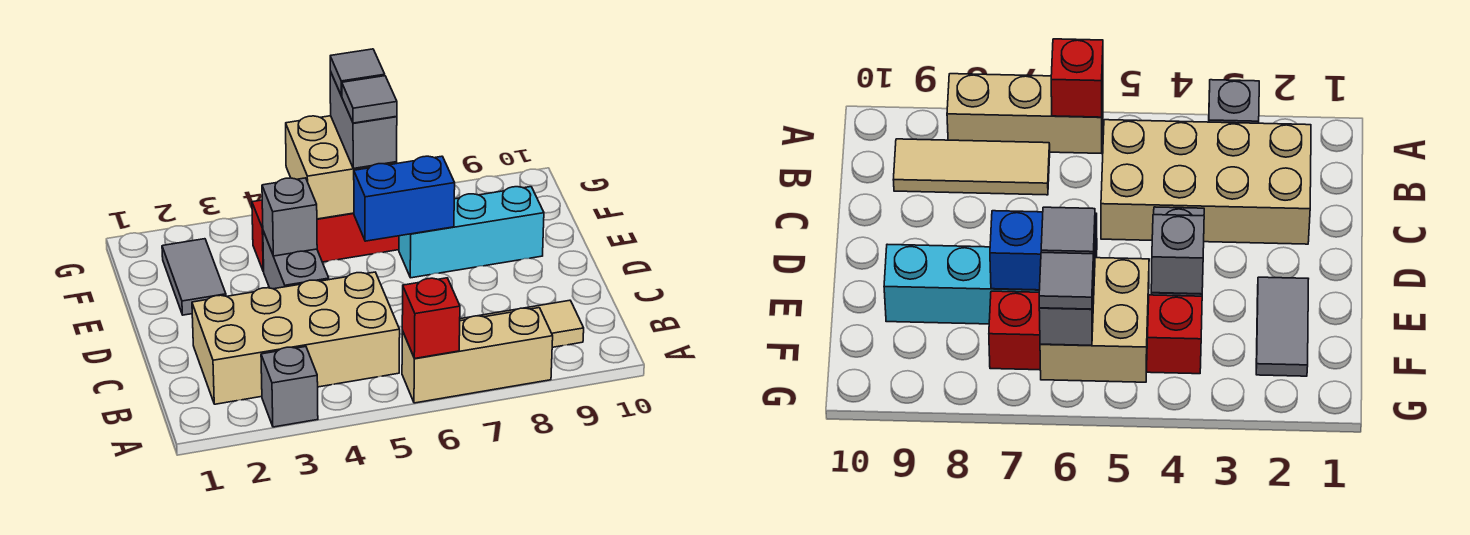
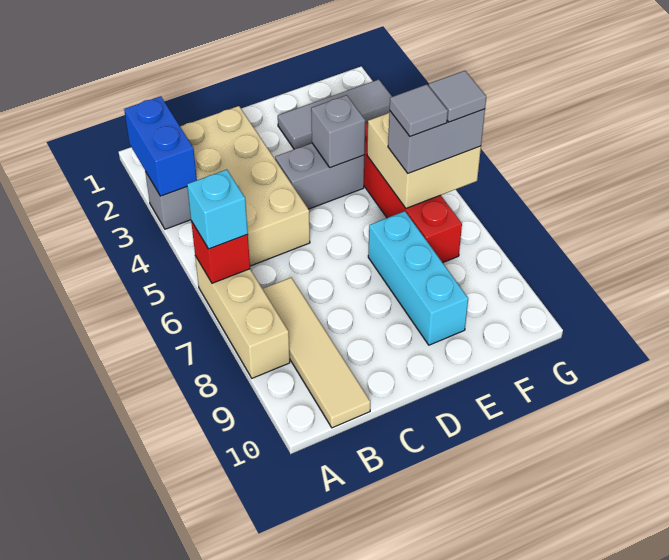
none -> cyan brick A6 level 3
tan tile B7:B9 level 1 -> tan tile B7:B10 level 1
grey tile E2:F2 level 1 -> grey tile E2:G2 level 1
blue brick E6:E7 level 2 -> blue brick A2:A3 level 2

